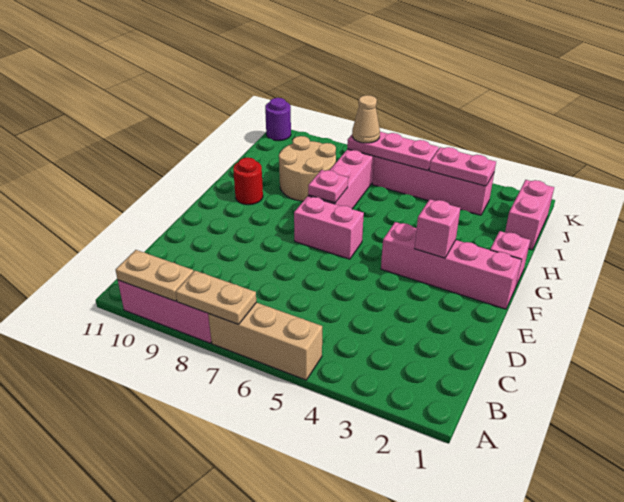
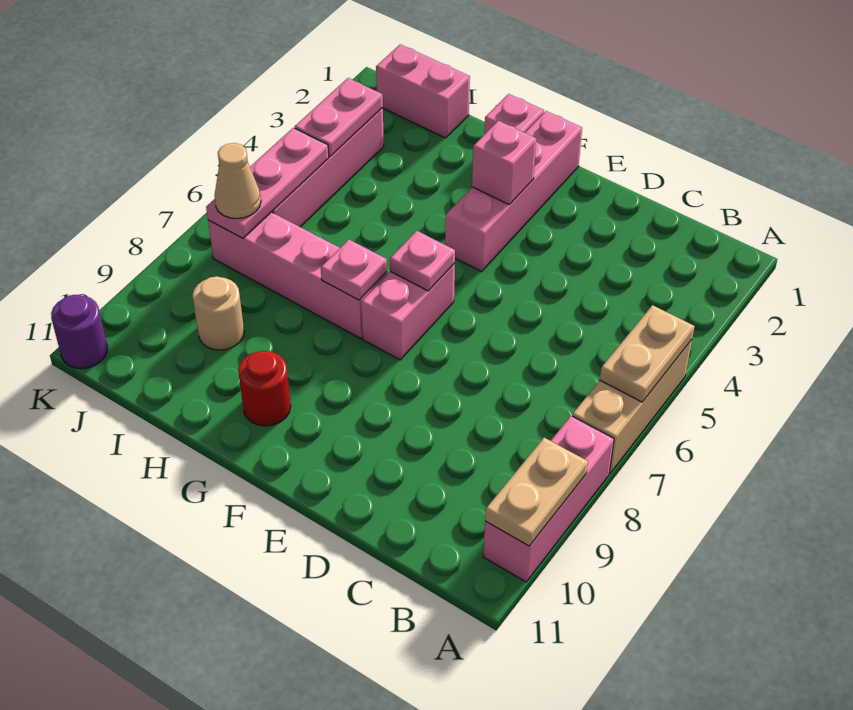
tan plate A7:A8 level 2 -> tan plate A5:A6 level 2
none -> pink plate F6 level 2
tan round brick H8:I9 level 1 -> tan round brick I9 level 1

